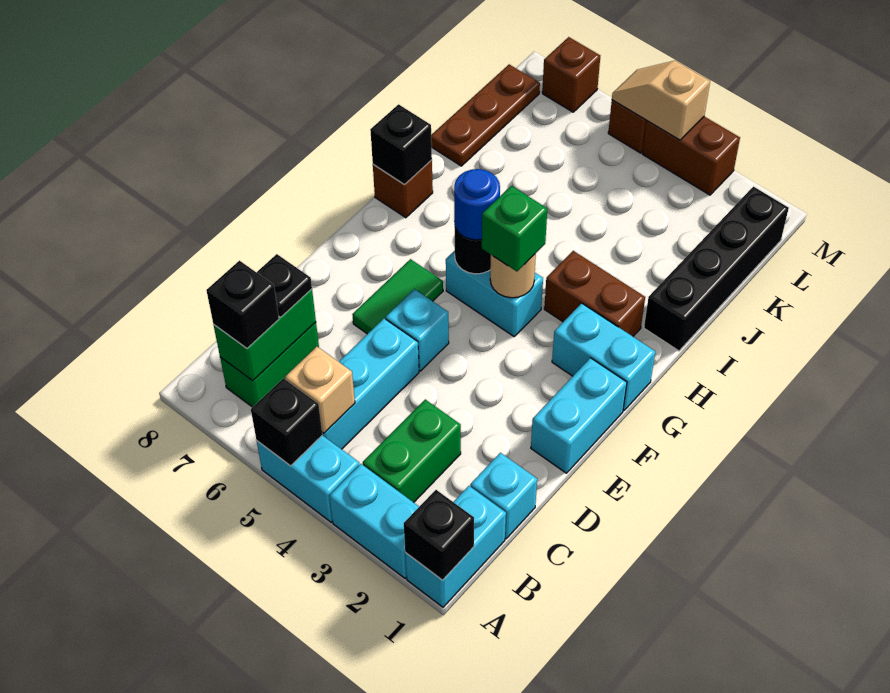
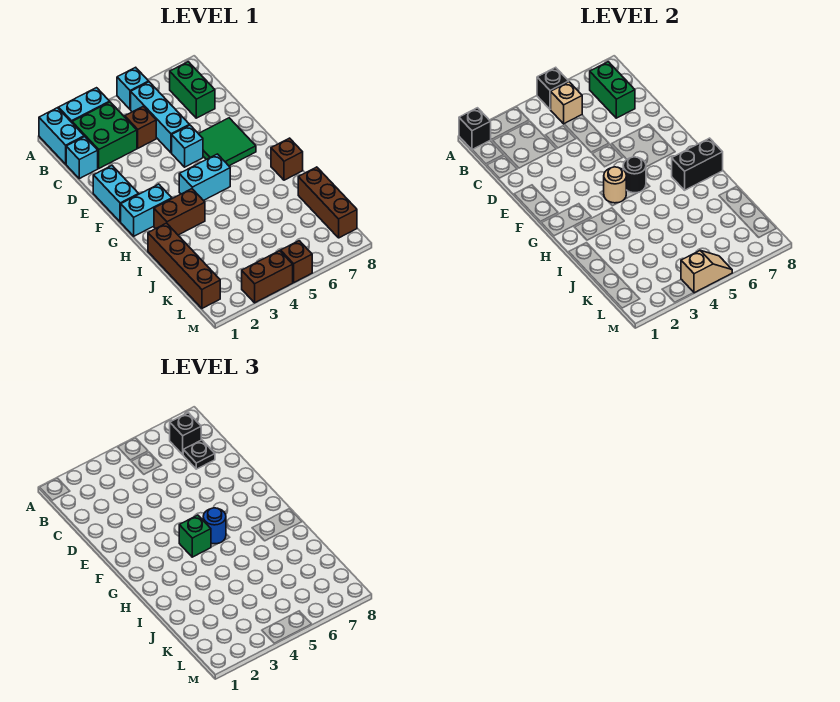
cyan brick A4:A5 level 1 -> cyan brick A5 level 1
green brick B3:C3 level 1 -> green brick B2:C3 level 1
green tile E6:F6 level 1 -> green tile E6:F7 level 1
black brick H8 level 2 -> black brick H7:H8 level 2
black brick I1:L1 level 1 -> brown brick I1:L1 level 1
brown plate J8:L8 level 1 -> brown brick J8:L8 level 1
brown brick M7 level 1 -> brown brick C4 level 1

